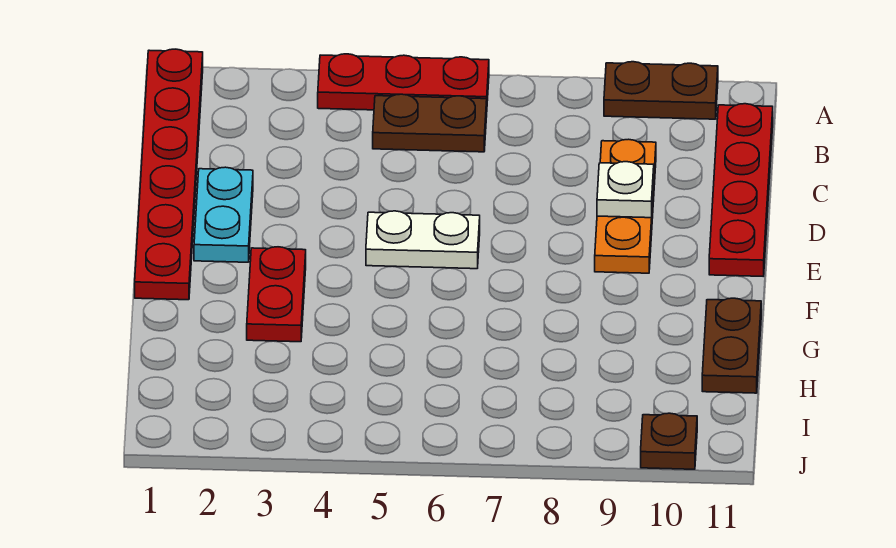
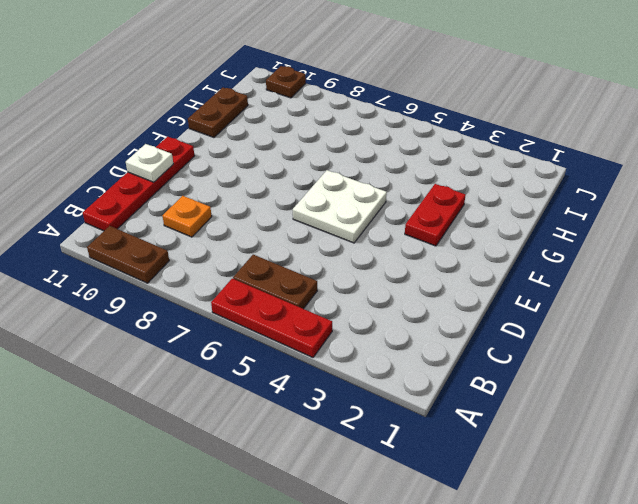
red plate A1:F1 level 1 -> none
orange plate C9:E9 level 1 -> orange plate C9 level 1
cyan plate D2:E2 level 1 -> none
white plate D9 level 2 -> white plate D11 level 2
white plate E5:E6 level 1 -> white plate E5:F6 level 1

